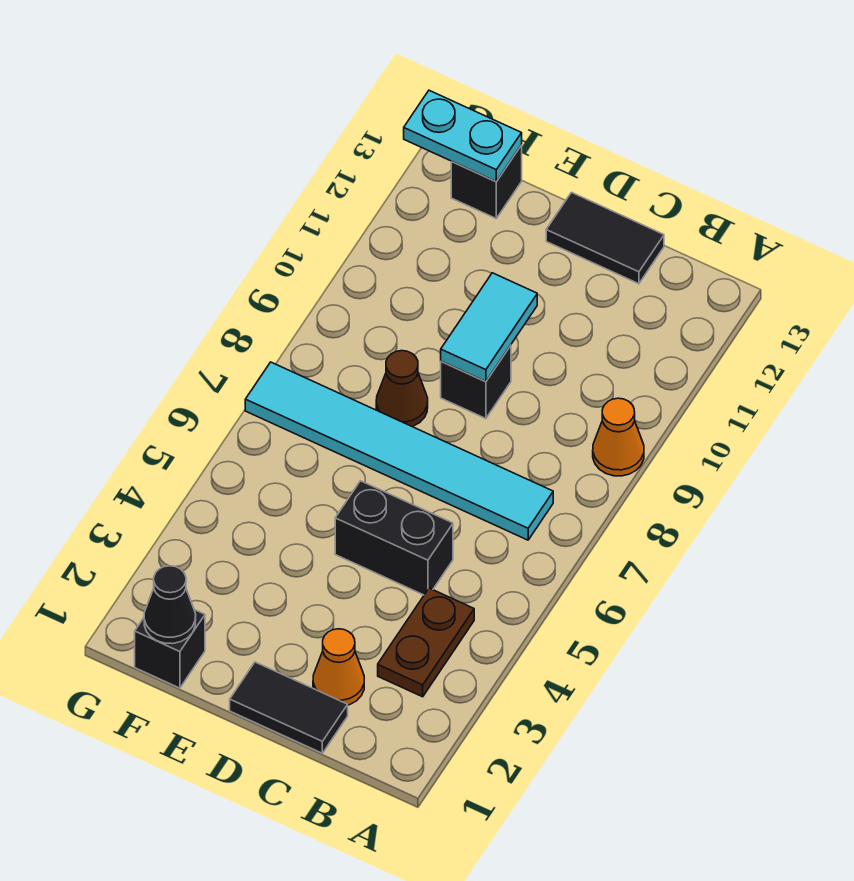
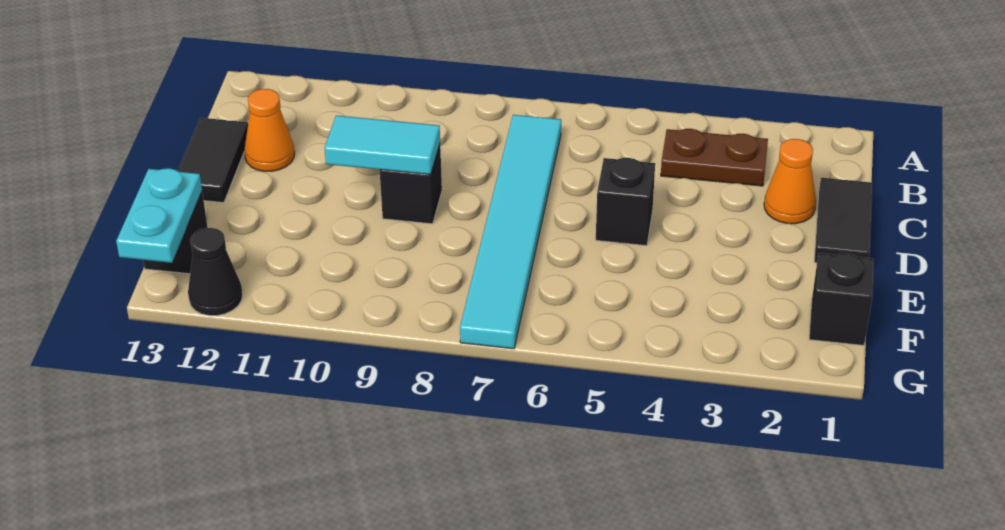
orange cone A9 level 1 -> orange cone C12 level 1
black brick C5:D5 level 1 -> black brick D5 level 1
brown cone E8 level 1 -> none
black cone F1 level 2 -> black cone G12 level 1

